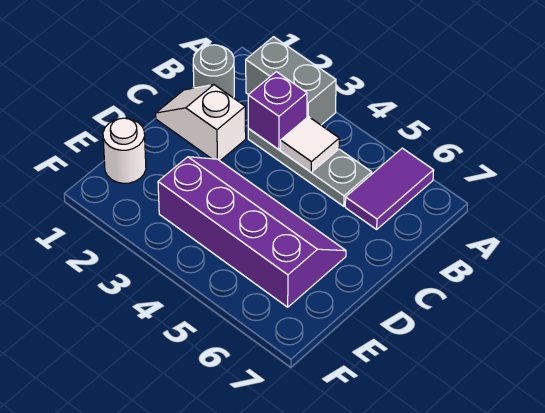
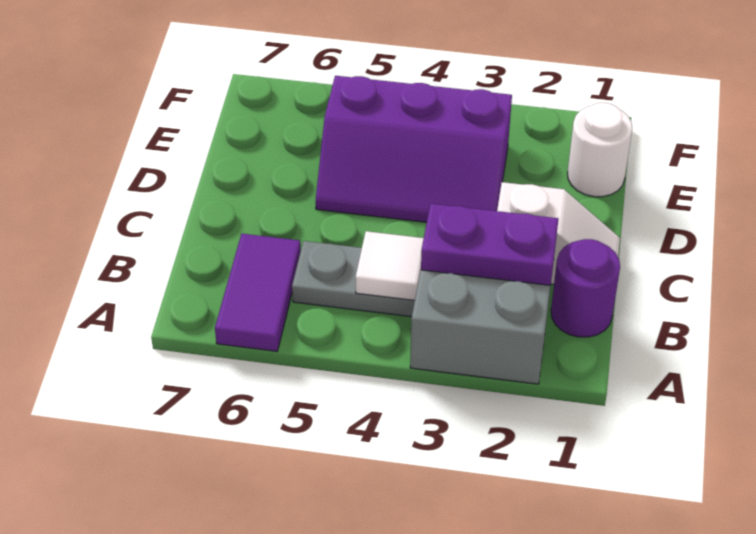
grey round brick B1 level 1 -> purple round brick B1 level 1
purple brick B3 level 2 -> purple brick B2:B3 level 2
purple slope D3:E6 level 1 top E -> purple slope D3:E5 level 1 top E

